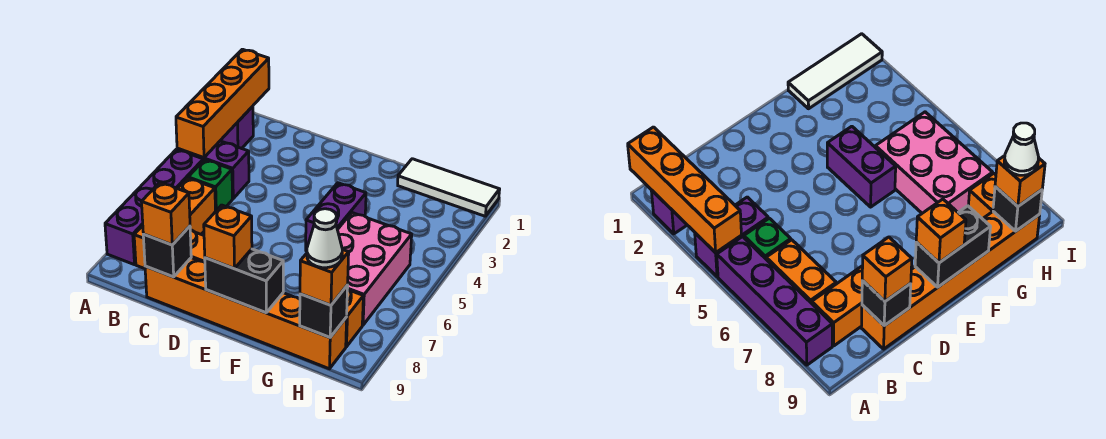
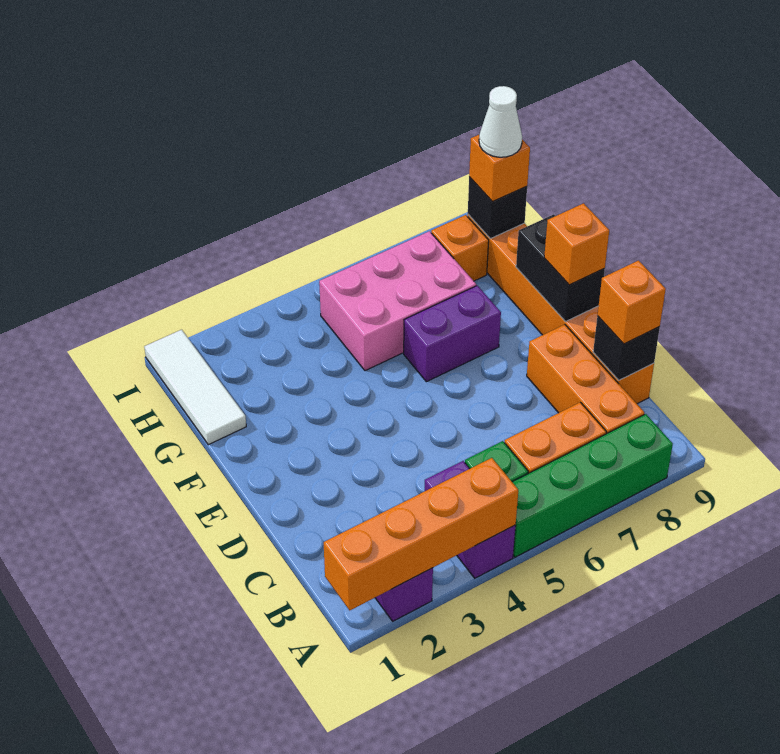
purple brick A5:A8 level 1 -> green brick A5:A8 level 1
purple brick F4:F5 level 1 -> purple brick F6:F7 level 1

